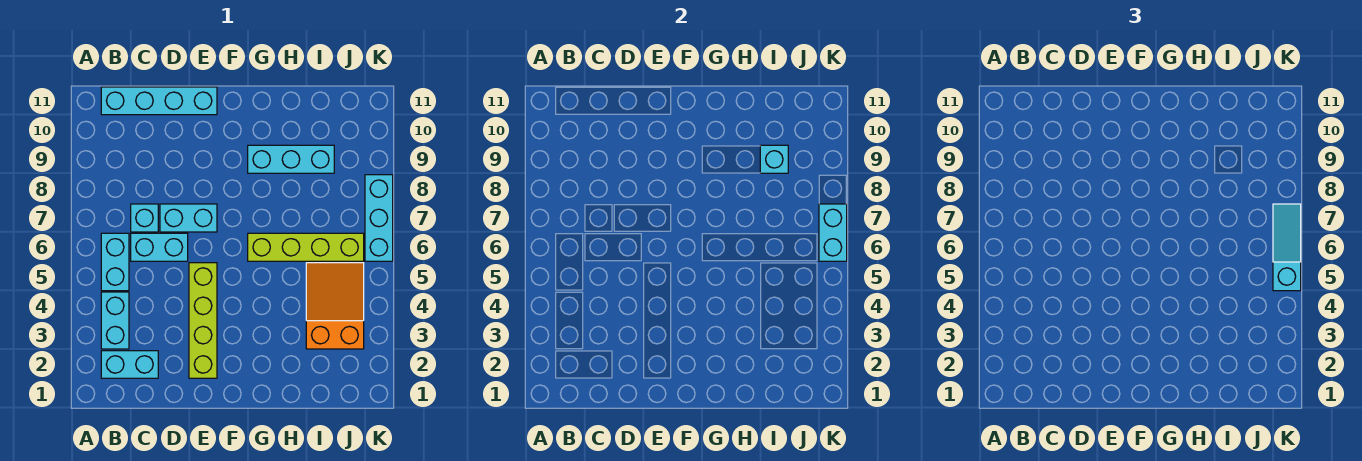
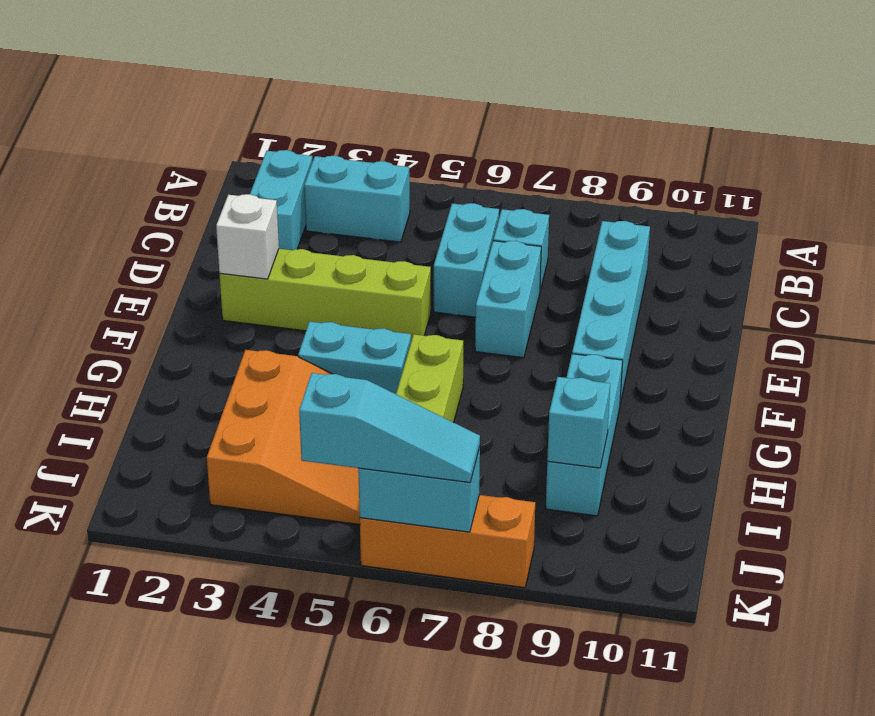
cyan brick B5:B6 level 1 -> cyan brick G4:G5 level 1
cyan brick B11:E11 level 1 -> cyan brick C9:F9 level 1
none -> white brick E2 level 2
orange slope I3:J5 level 1 top 3 -> orange slope H3:J5 level 1 top 3
cyan brick K6:K8 level 1 -> orange brick K6:K8 level 1

